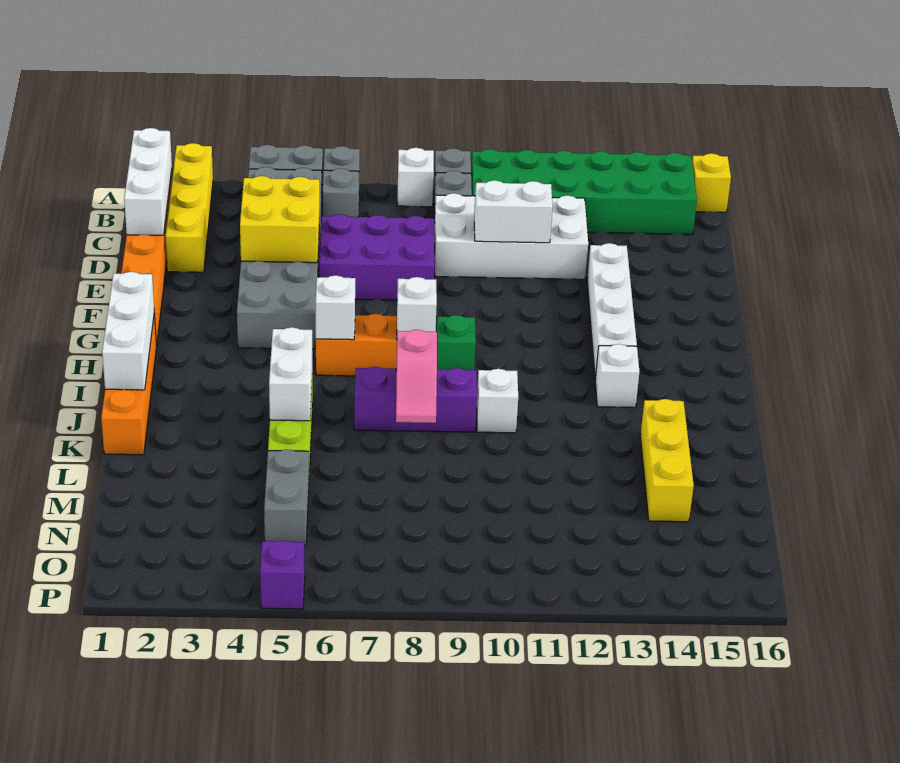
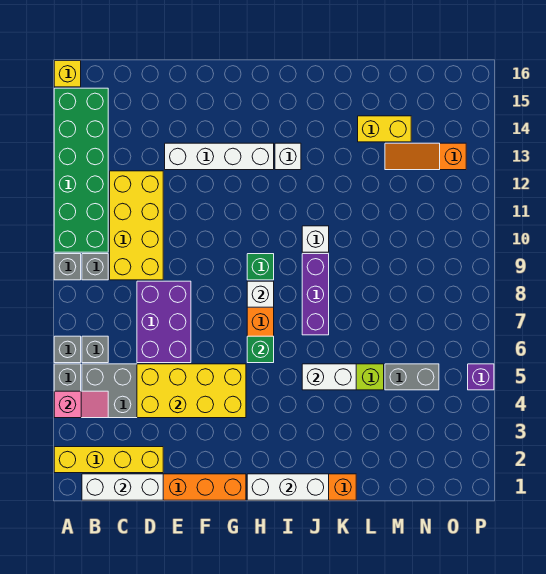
white brick A8 level 1 -> none
white brick C9:D12 level 1 -> yellow brick C9:D12 level 1
yellow brick D4:E5 level 2 -> yellow brick D4:G5 level 2
white brick D10:D11 level 2 -> none
white brick H6 level 2 -> green brick H6 level 2
pink slope J8:K8 level 2 top J -> pink slope A4:B4 level 2 top A
yellow brick K14:M14 level 1 -> yellow brick L14:M14 level 1
none -> orange slope M13:O13 level 1 top O

